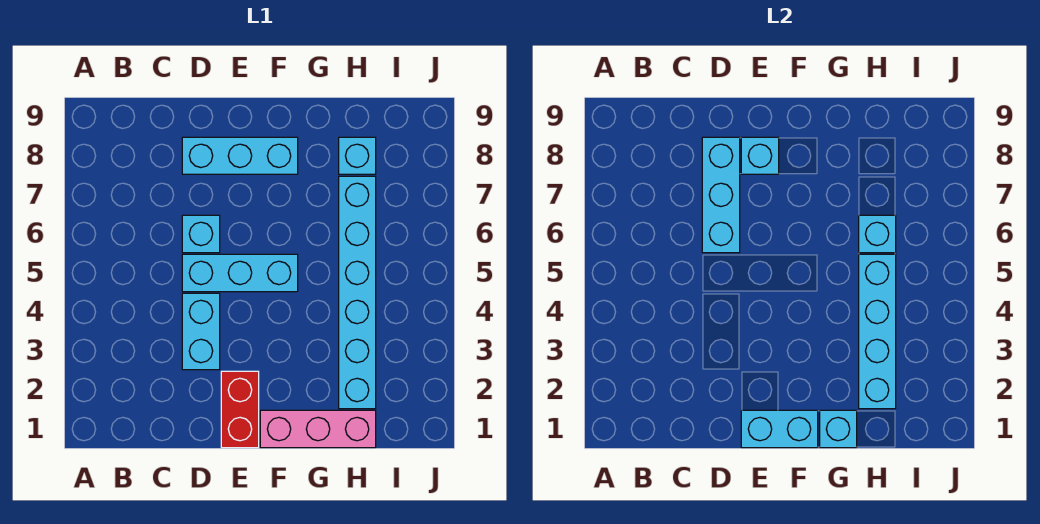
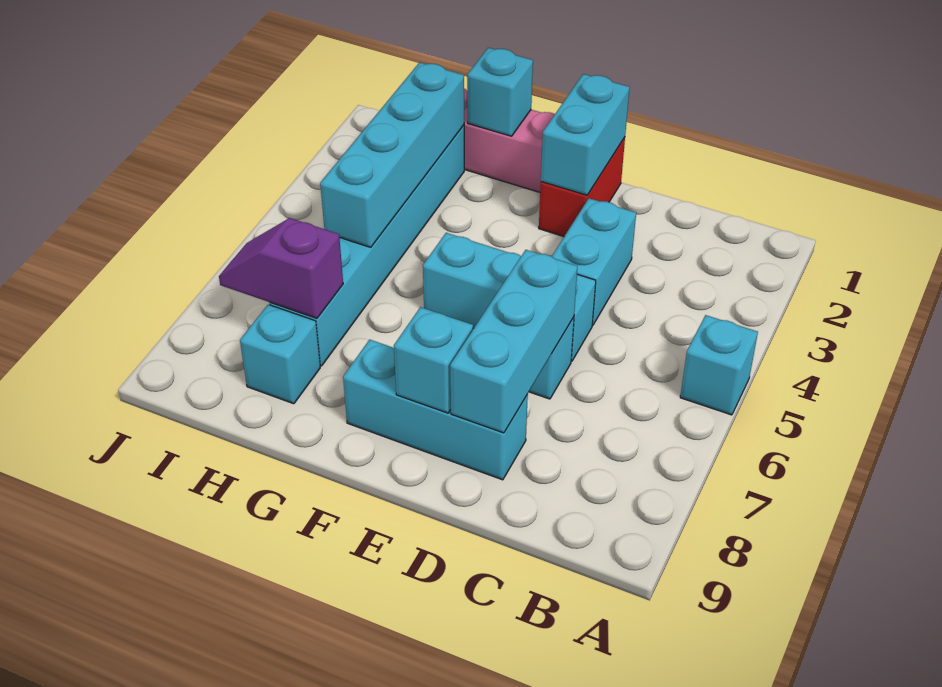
cyan brick E1:F1 level 2 -> cyan brick E1:E2 level 2
cyan brick H6 level 2 -> cyan brick A5 level 1
none -> purple slope H7:I7 level 2 top H

